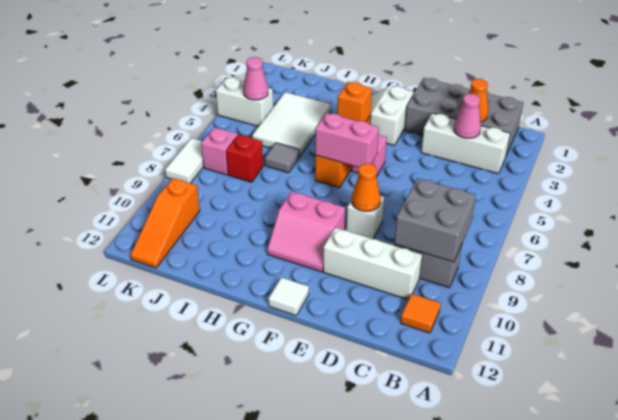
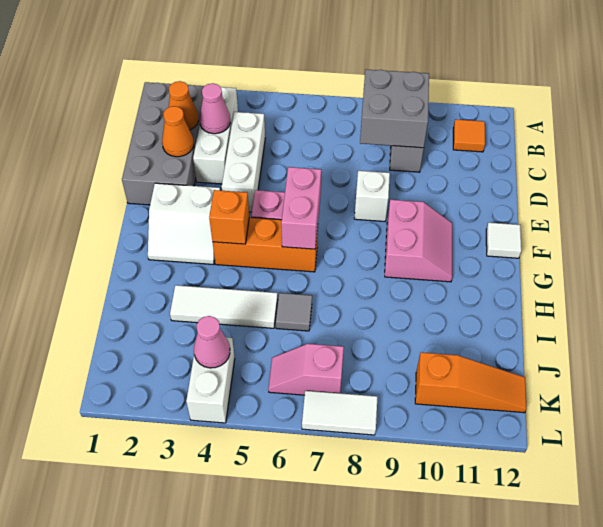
white brick C10:E10 level 1 -> white brick C4:E4 level 1
orange cone E8 level 2 -> orange cone D2 level 2
white tile I3:J5 level 1 -> white tile I3:I5 level 1
red brick J7 level 1 -> none

